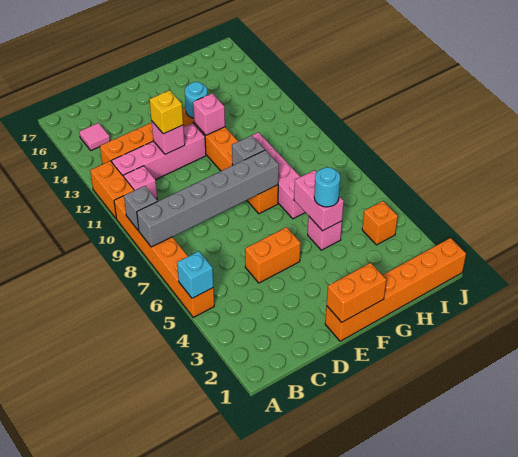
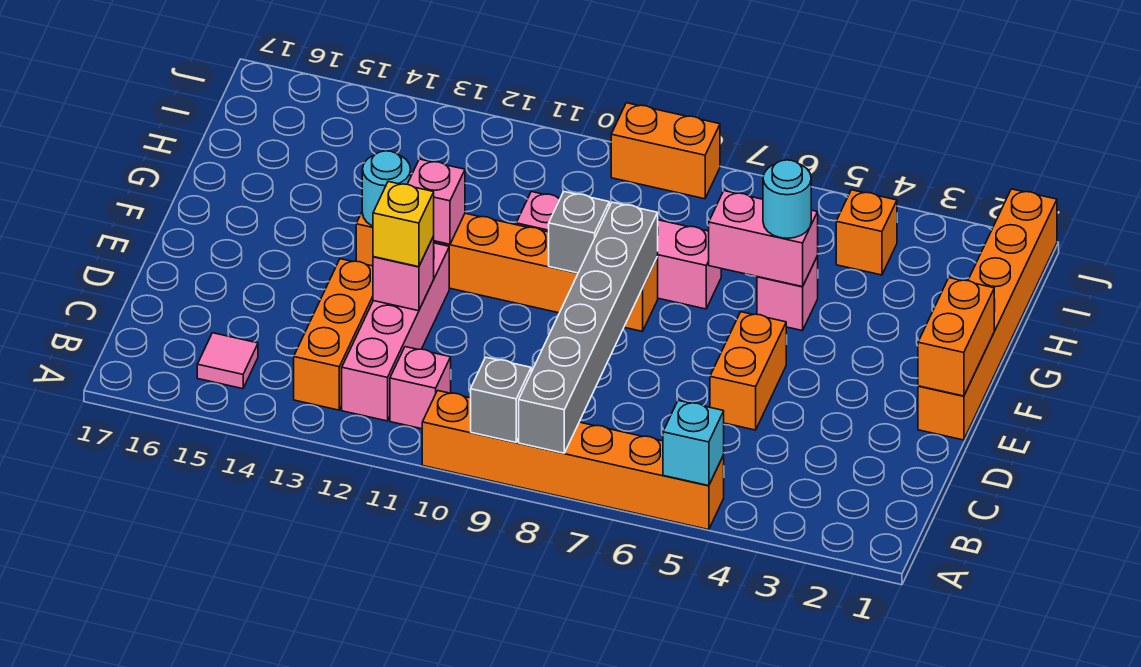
orange brick A11:A12 level 1 -> orange brick J8:J9 level 1

